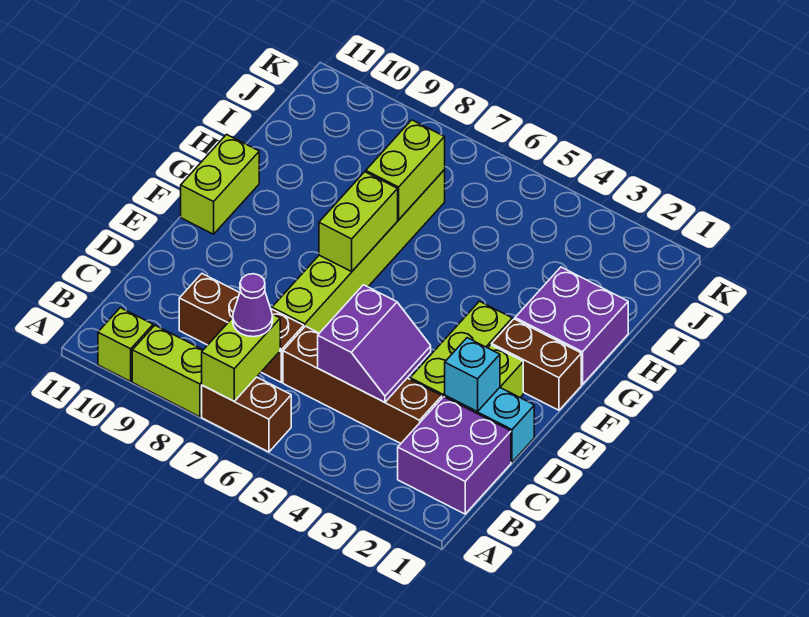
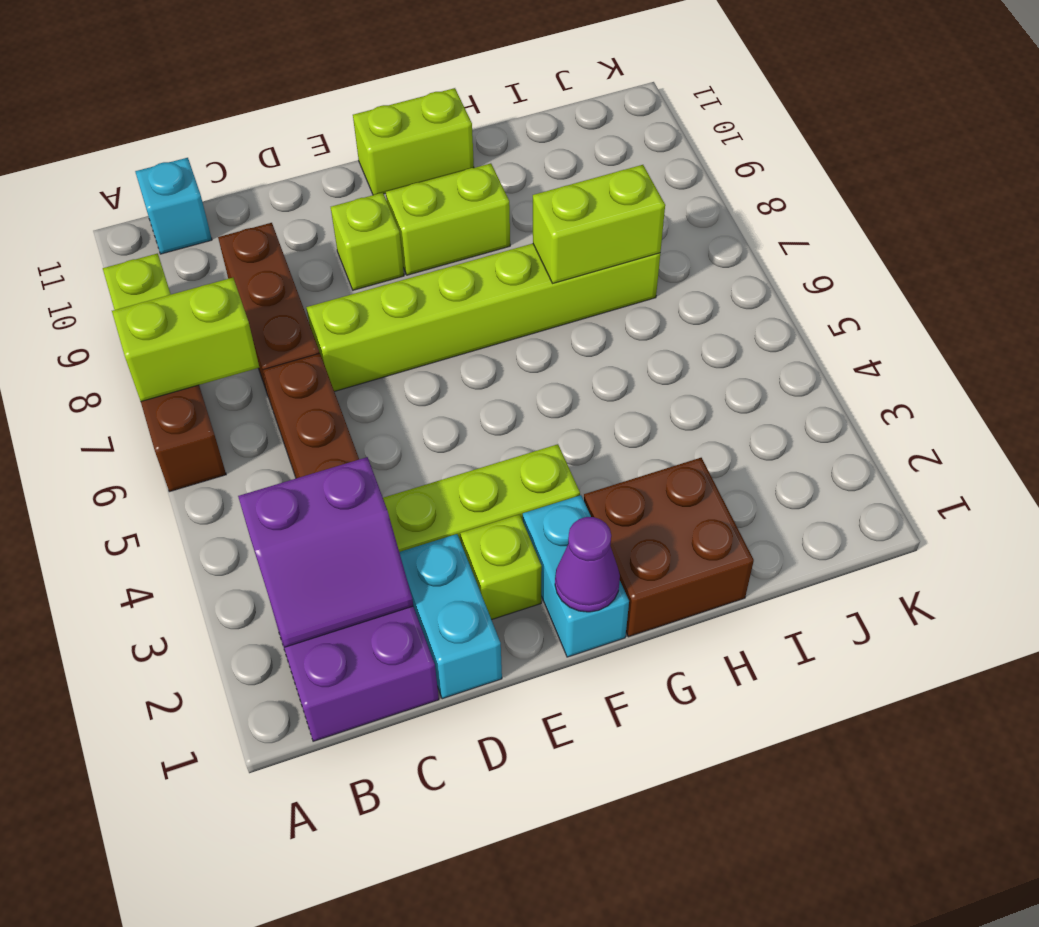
lime brick A10 level 1 -> lime brick E9 level 1
purple cone B7 level 3 -> purple cone F1 level 2
purple slope C4:D5 level 2 top 5 -> purple slope B2:C3 level 2 top 3
cyan brick D2 level 2 -> cyan brick B11 level 1
brown brick F1:F2 level 1 -> cyan brick F1:F2 level 1
lime brick F7:G7 level 2 -> lime brick F9:G9 level 1
purple brick G1:H2 level 1 -> brown brick G1:H2 level 1

